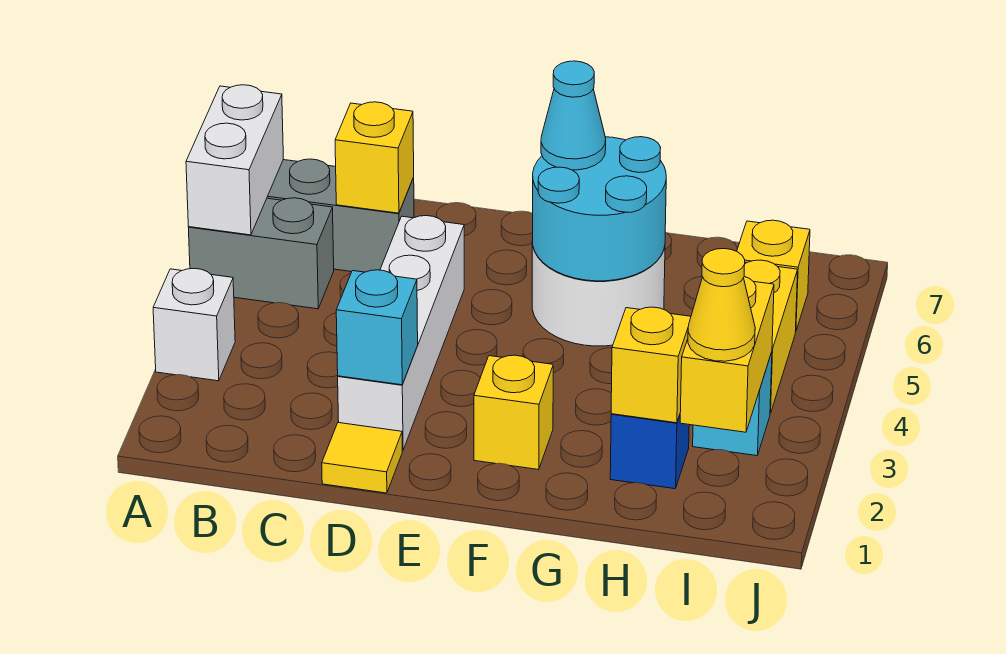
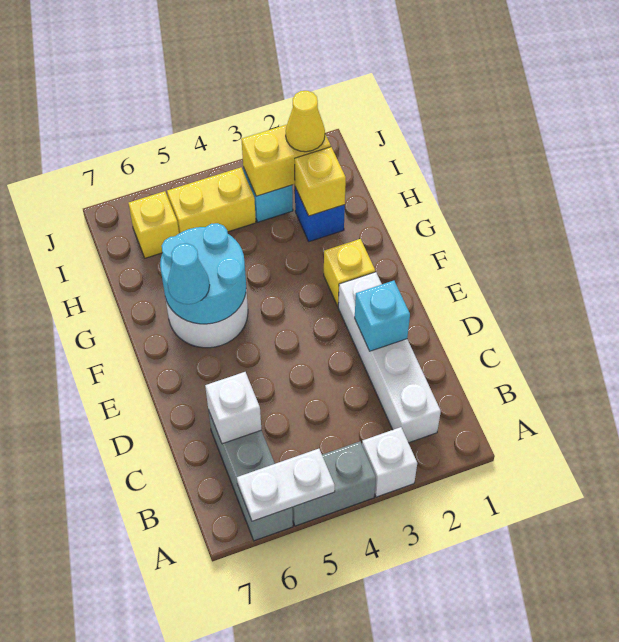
grey brick A5:B5 level 1 -> grey brick A4:A5 level 1
white brick A5:A6 level 2 -> white plate A5:A6 level 2
yellow brick C6 level 2 -> white brick C6 level 2
yellow tile D1 level 1 -> none
white brick D2:D5 level 1 -> white brick B2:E2 level 1

